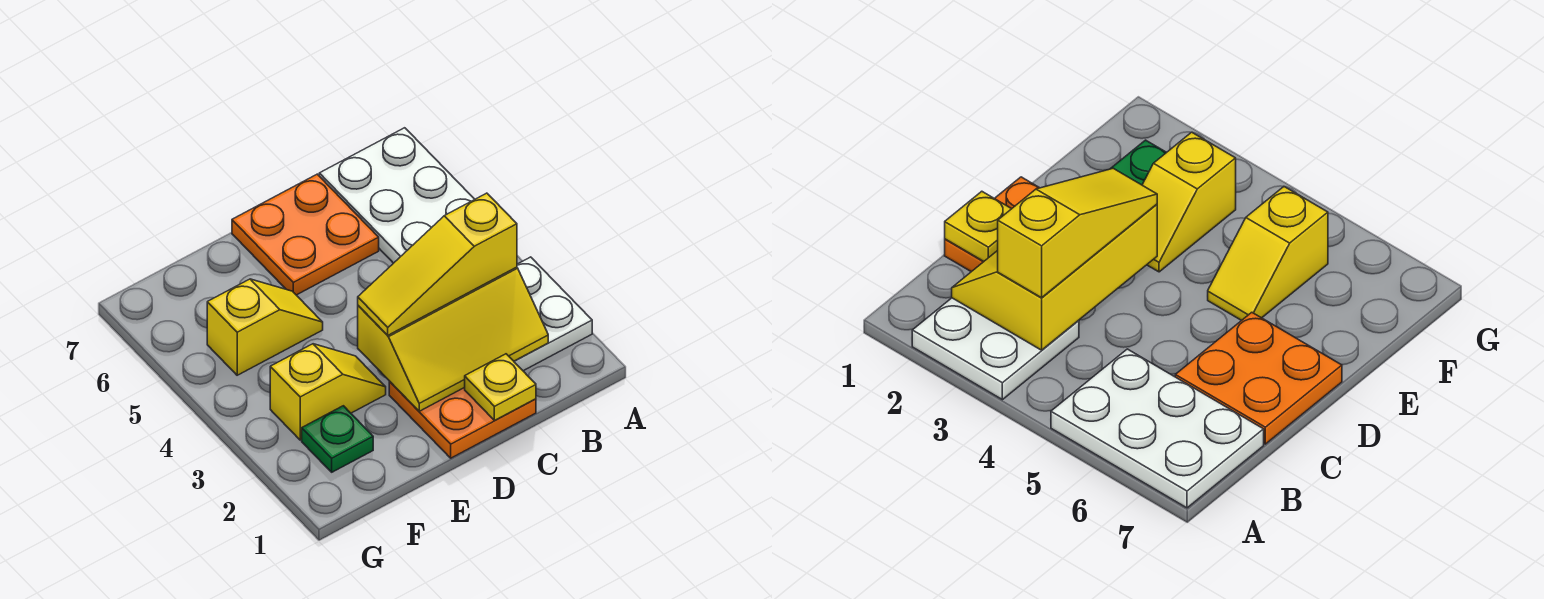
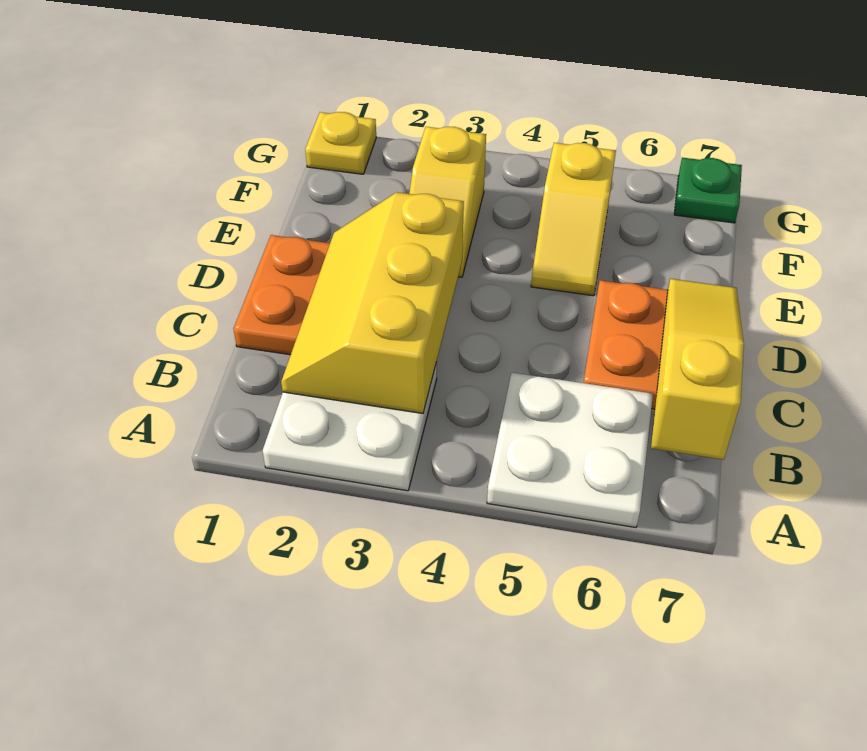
white plate A5:B7 level 1 -> white plate A5:B6 level 1
yellow slope B3:D3 level 3 top B -> yellow slope B7:D7 level 2 top B
yellow plate C1 level 2 -> yellow plate G1 level 1
green plate F2 level 1 -> green plate G7 level 1

